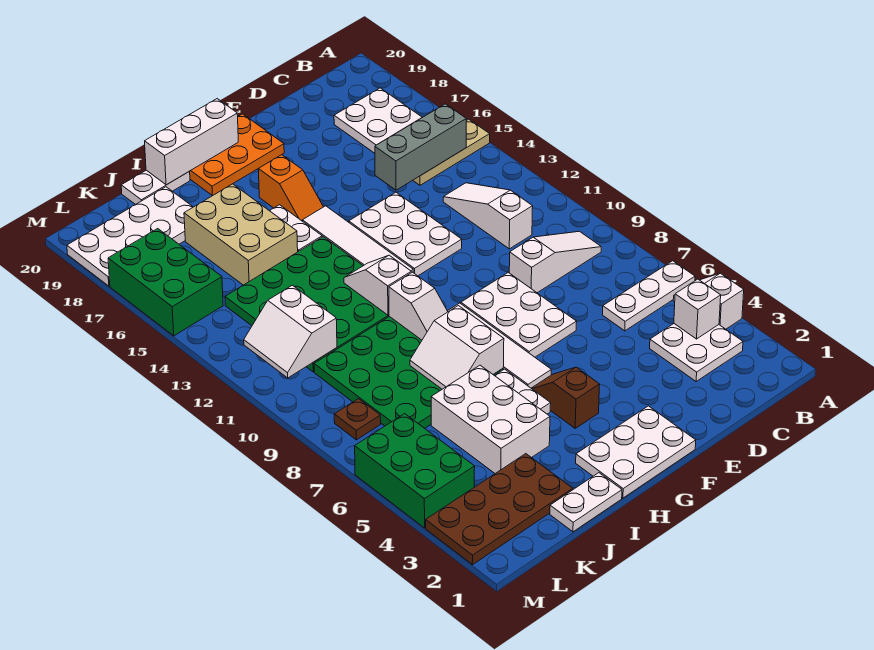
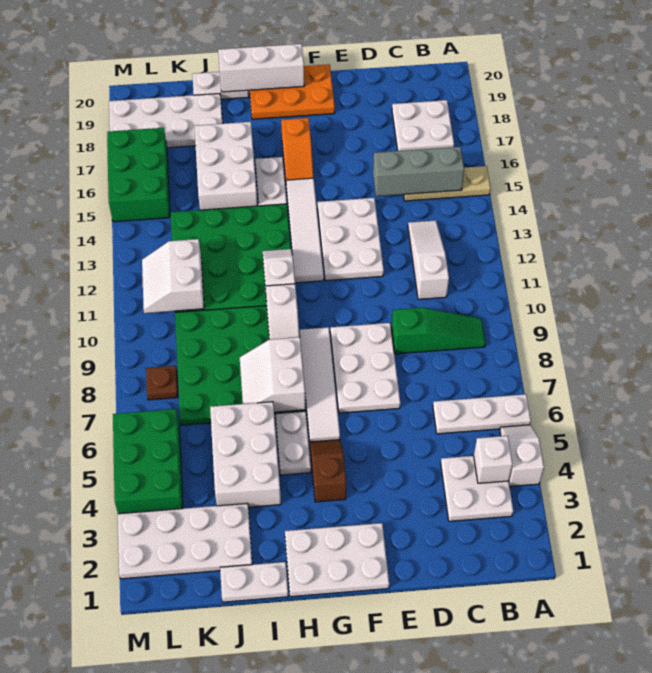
white slope B9:D9 level 1 top D -> green slope B9:D9 level 1 top D
tan brick I15:J17 level 1 -> white brick I15:J17 level 1
brown plate J2:M3 level 1 -> white plate J2:M3 level 1

